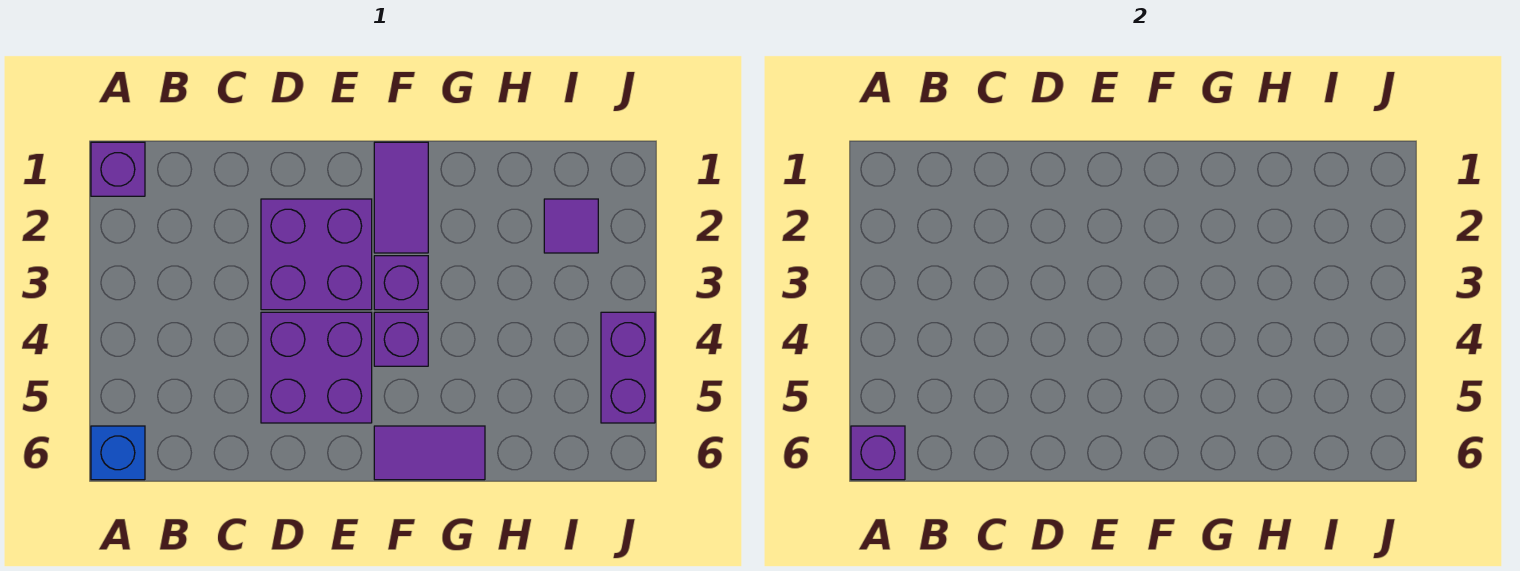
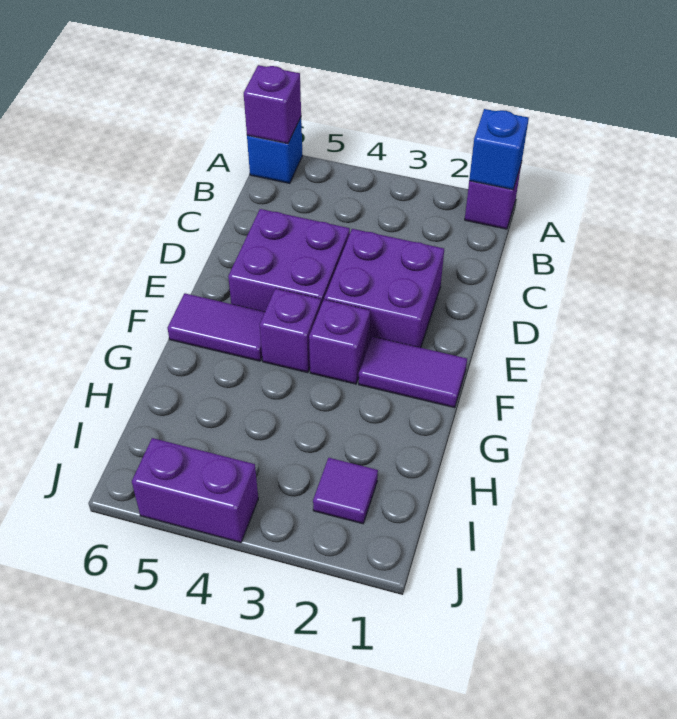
none -> blue brick A1 level 2
purple tile F6:G6 level 1 -> purple tile F5:F6 level 1

